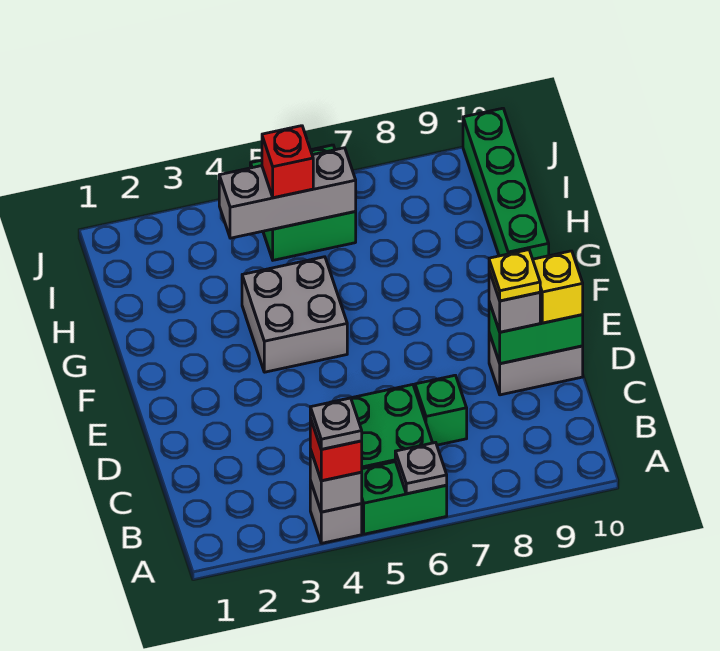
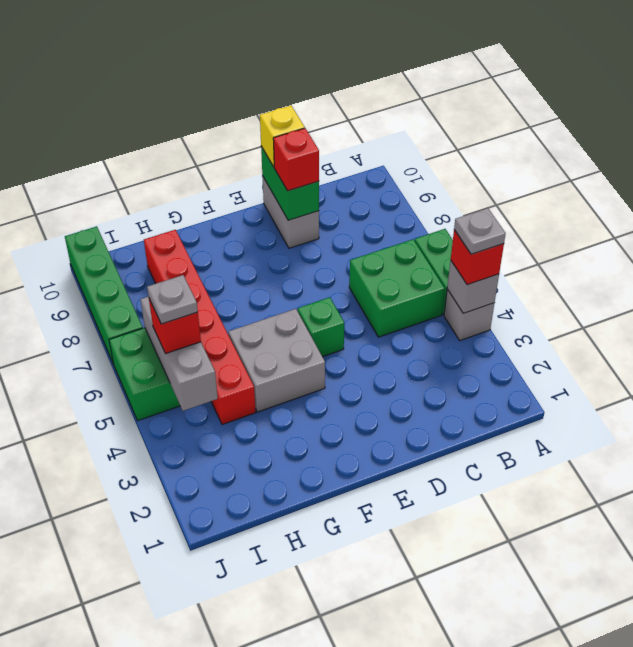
grey plate A6 level 2 -> grey plate I5 level 4
green brick C7 level 1 -> green brick E5 level 1
grey brick D9 level 3 -> red brick D9 level 3
yellow plate D9 level 4 -> none
green brick G10:J10 level 1 -> green brick J7:J10 level 1
none -> red brick H4:H9 level 1

